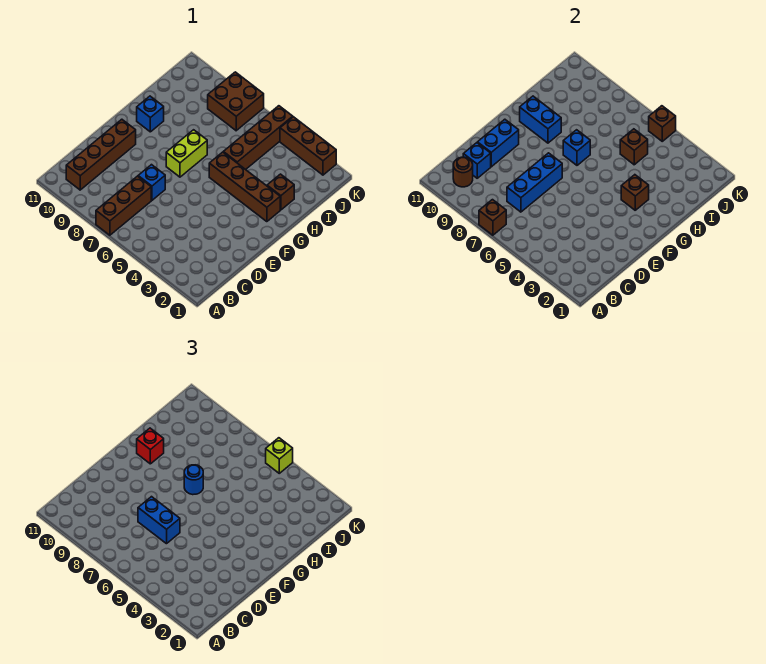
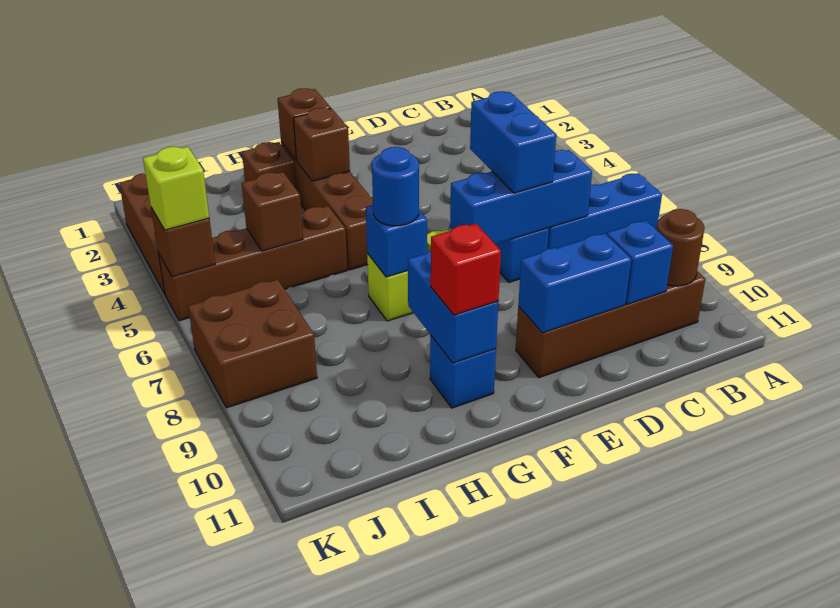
brown brick A7:C7 level 1 -> blue brick A7:C7 level 1
brown brick A7 level 2 -> brown brick G2 level 2

